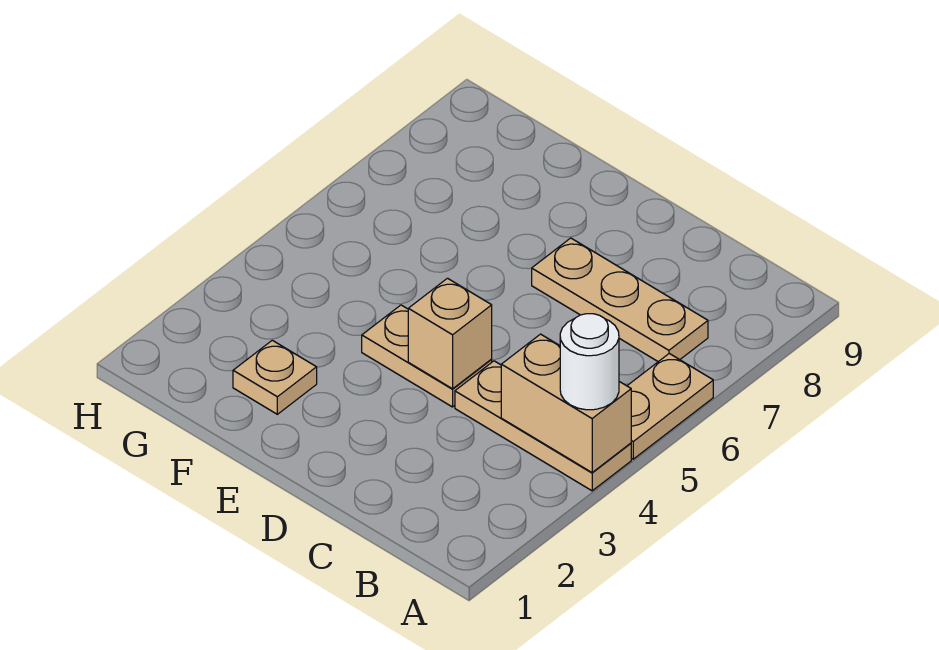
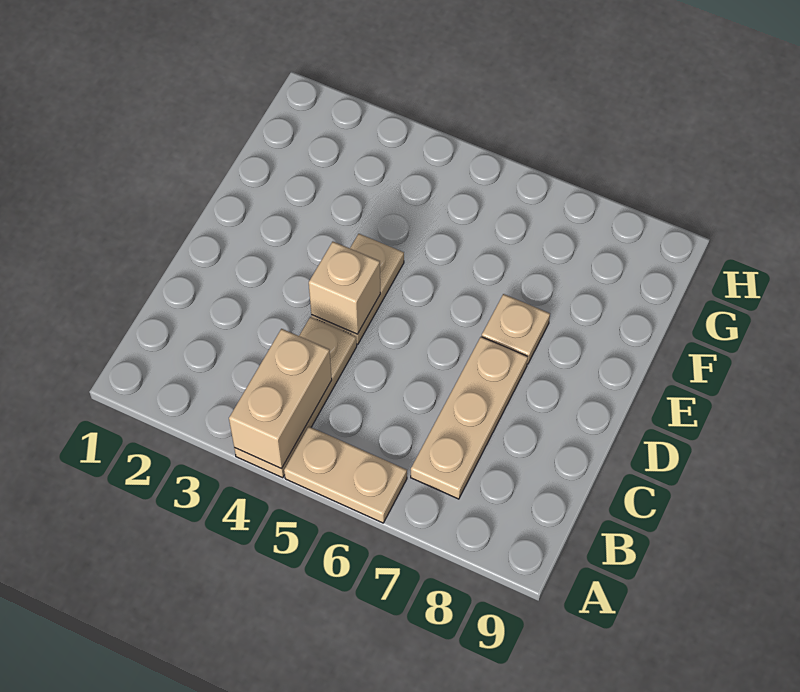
white round brick A4 level 3 -> none
tan plate F2 level 1 -> tan plate E7 level 1

